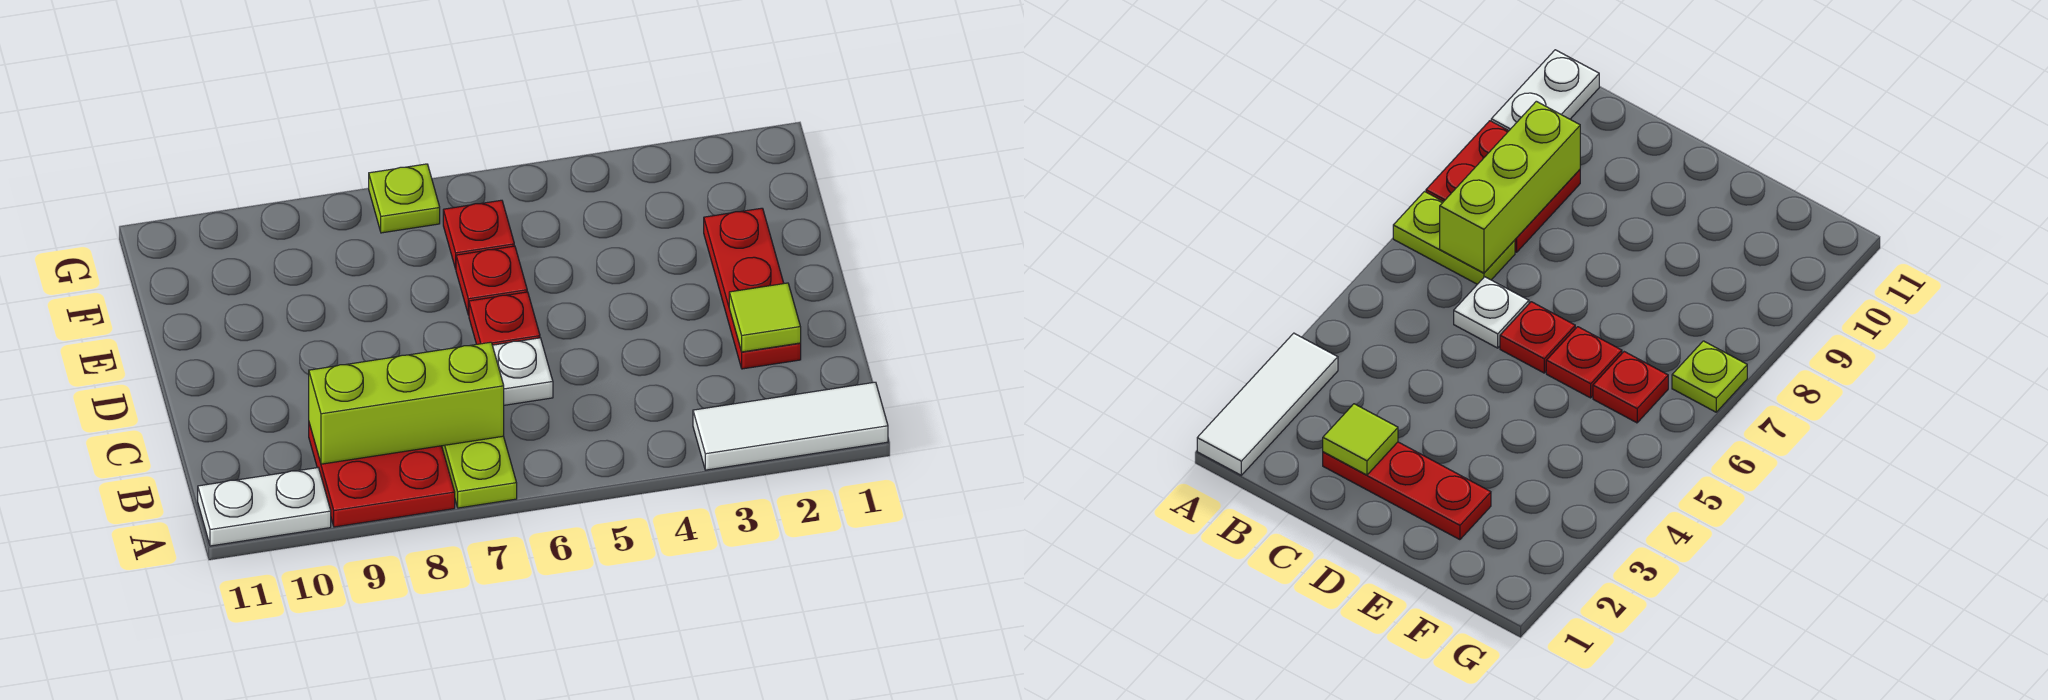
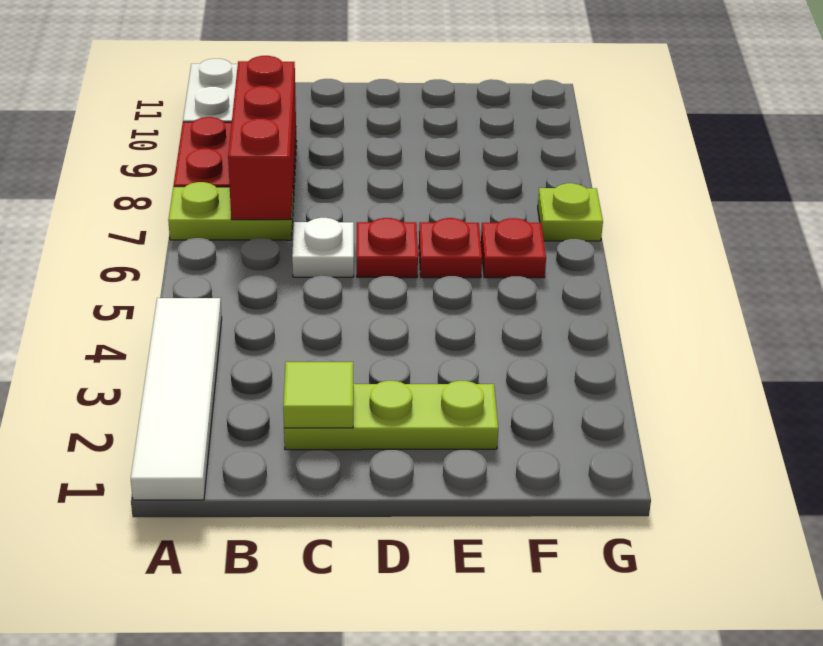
white tile A1:A3 level 1 -> white tile A1:A4 level 1
lime brick B7:B9 level 2 -> red brick B7:B9 level 2
red plate C2:E2 level 1 -> lime plate C2:E2 level 1

